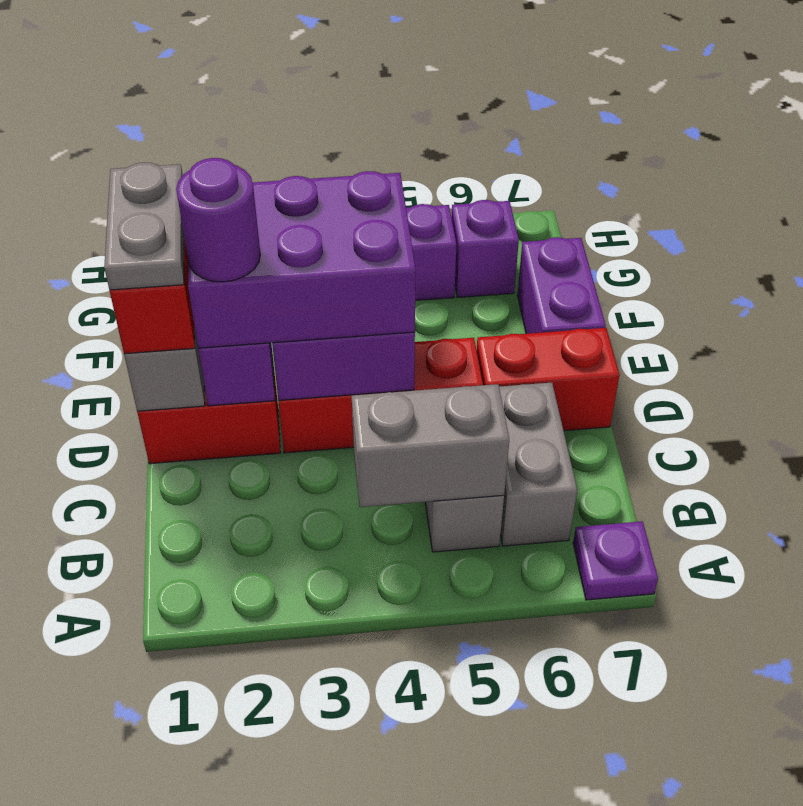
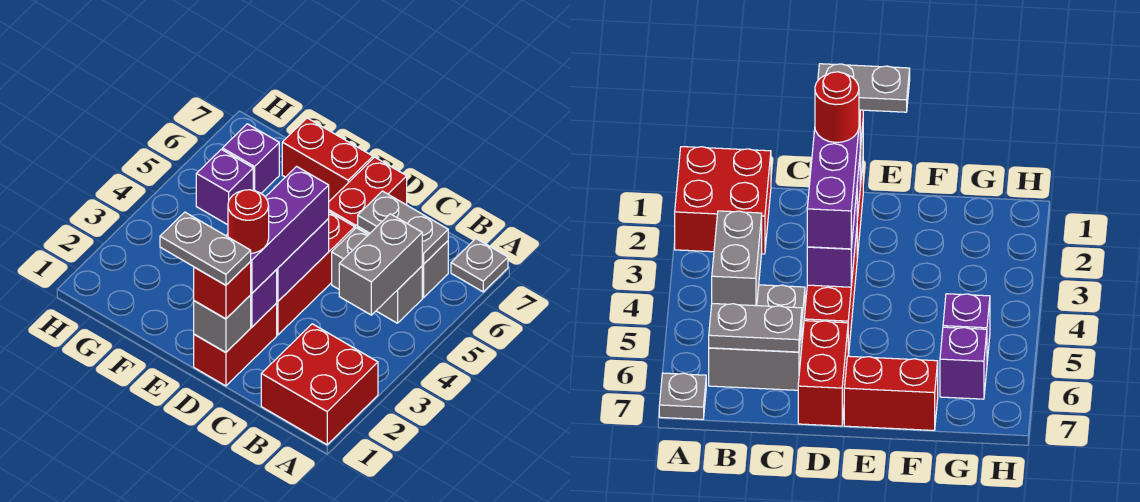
none -> red brick A1:B2 level 1
purple plate A7 level 1 -> grey plate A7 level 1
none -> grey plate B6:C6 level 2
purple brick D2:E4 level 3 -> purple brick D2:D4 level 3
purple round brick D2 level 4 -> red round brick D2 level 4
purple brick E7:F7 level 1 -> red brick E7:F7 level 1

